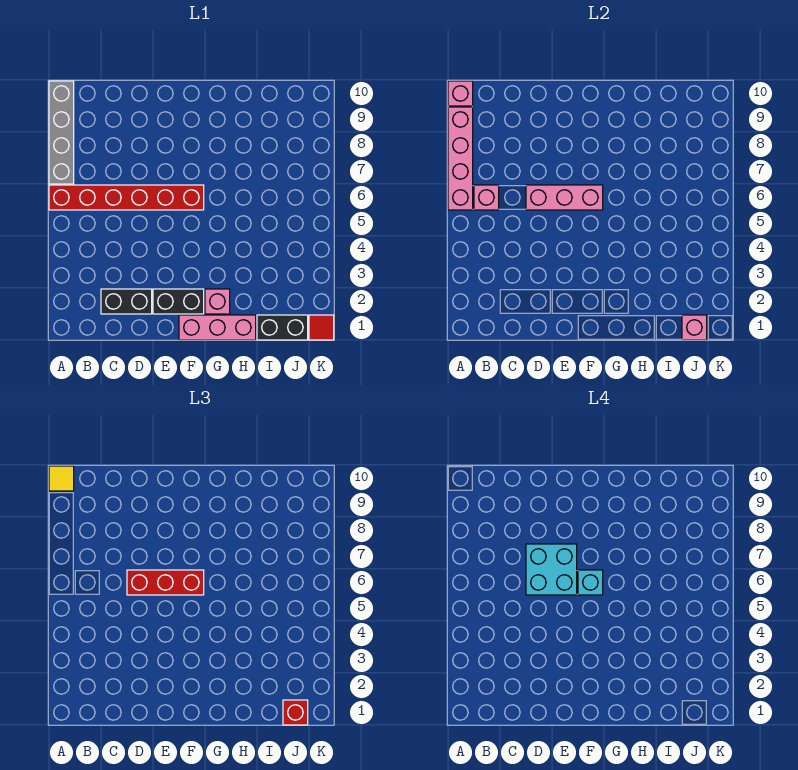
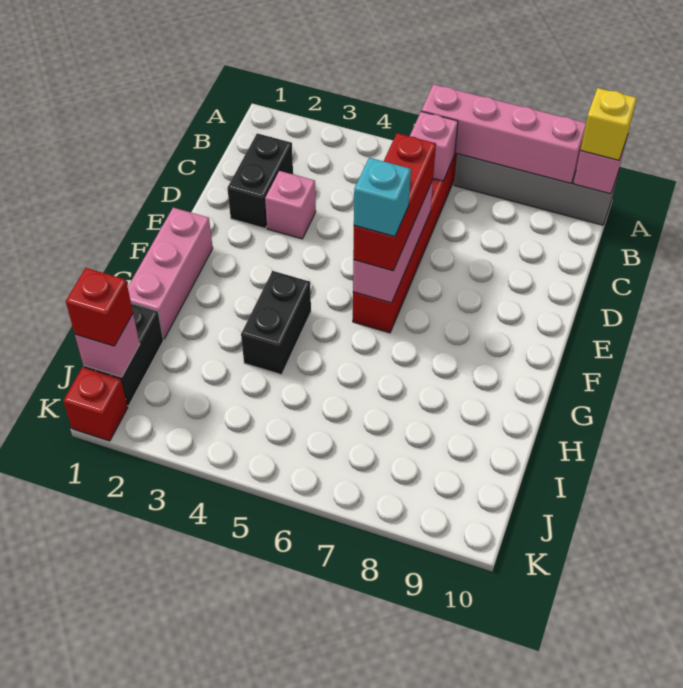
yellow tile A10 level 3 -> yellow brick A10 level 3
cyan brick D6:E7 level 4 -> none
black brick E2:F2 level 1 -> black brick G4:H4 level 1
pink brick G2 level 1 -> pink brick D3 level 1
red tile K1 level 1 -> red brick K1 level 1

